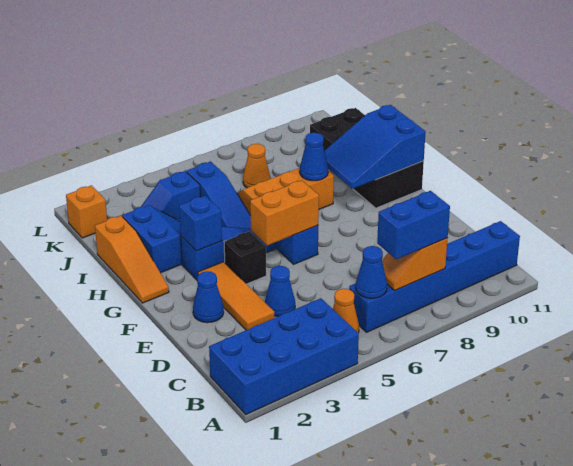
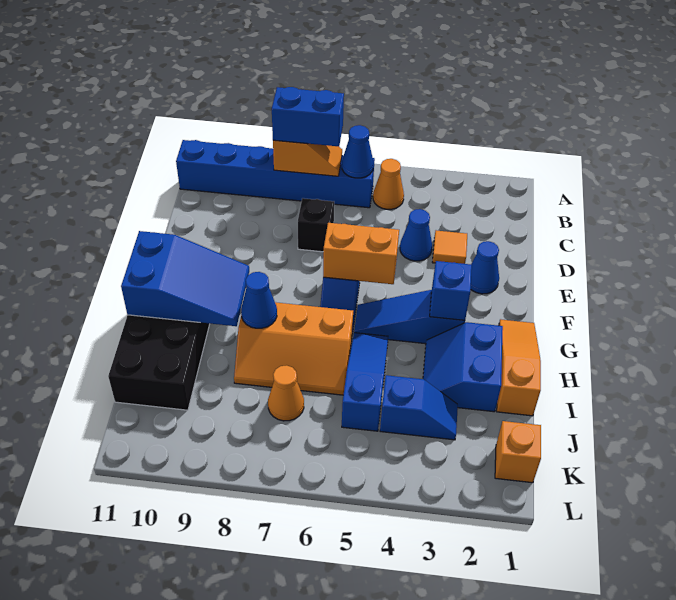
blue brick A1:B4 level 1 -> none
orange tile D3:F3 level 1 -> orange tile D3 level 1
black brick F4 level 1 -> black brick D7 level 1

